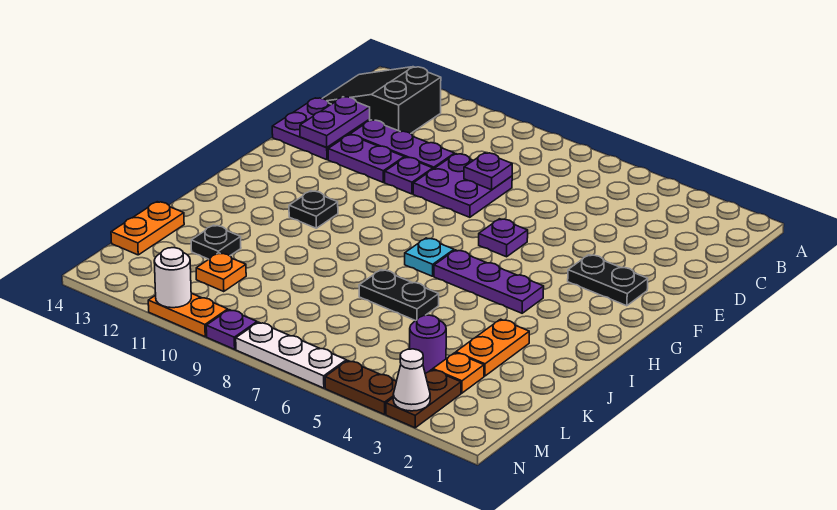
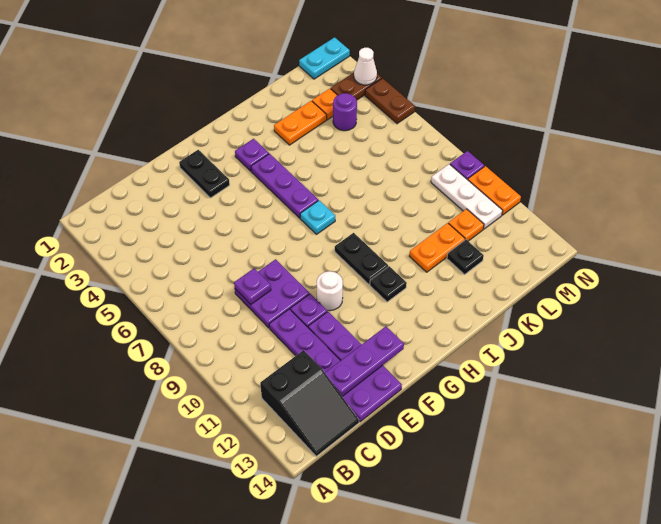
purple plate D13:E13 level 2 -> purple plate D13:F13 level 2
purple plate F6 level 1 -> purple plate H3 level 1
black plate J6:J7 level 1 -> black plate H9:H10 level 1
orange plate K14:L14 level 1 -> orange plate J11:K11 level 1
none -> cyan plate M1:N1 level 1
white plate N6:N8 level 1 -> white plate M9:M11 level 1
white round brick N11 level 2 -> white round brick F10 level 1

